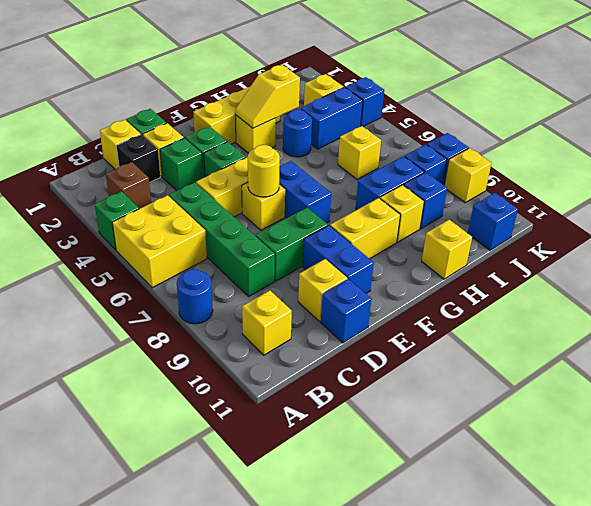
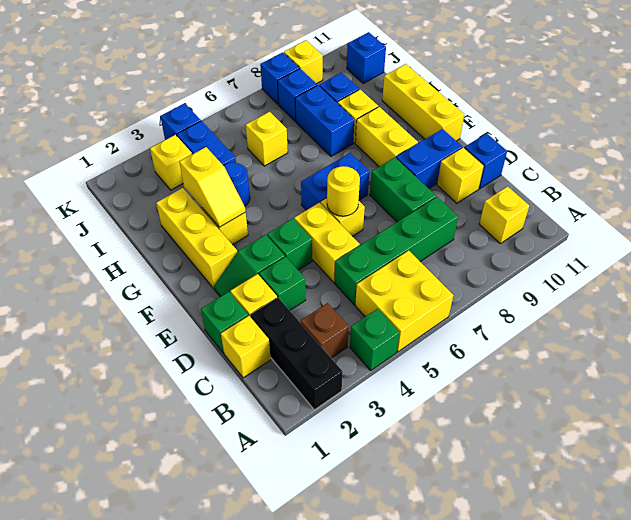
blue round brick A8 level 1 -> none
black brick C2 level 1 -> black brick A2:C2 level 1
yellow brick H11 level 1 -> yellow brick F11:H11 level 1

